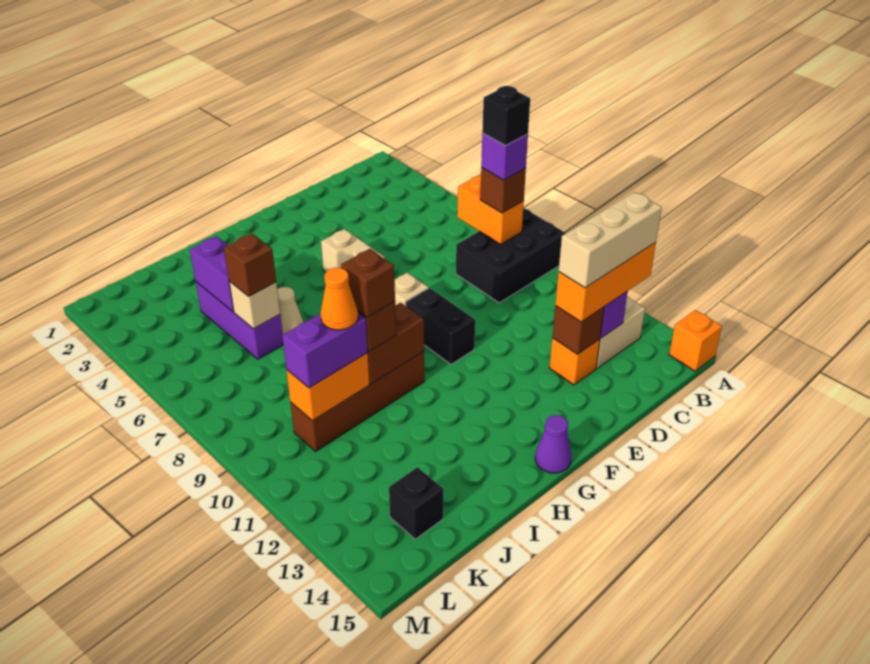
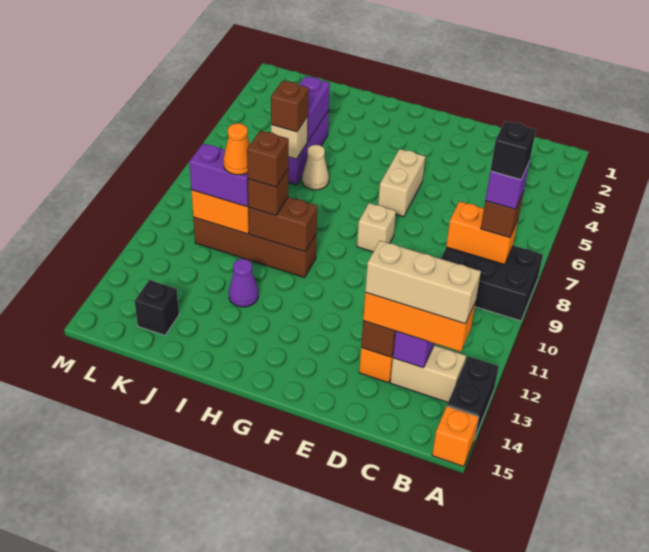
orange brick B7:B8 level 2 -> orange brick B8:C8 level 2
black brick F9:F10 level 1 -> black brick A13:A14 level 1
purple cone G15 level 1 -> purple cone I12 level 1

